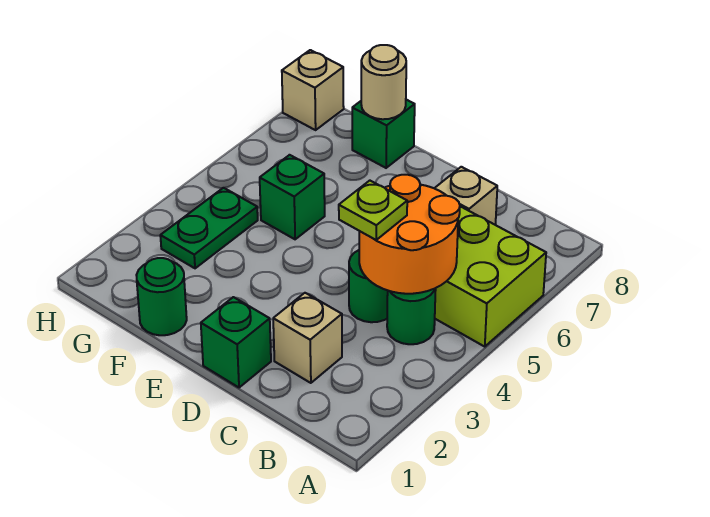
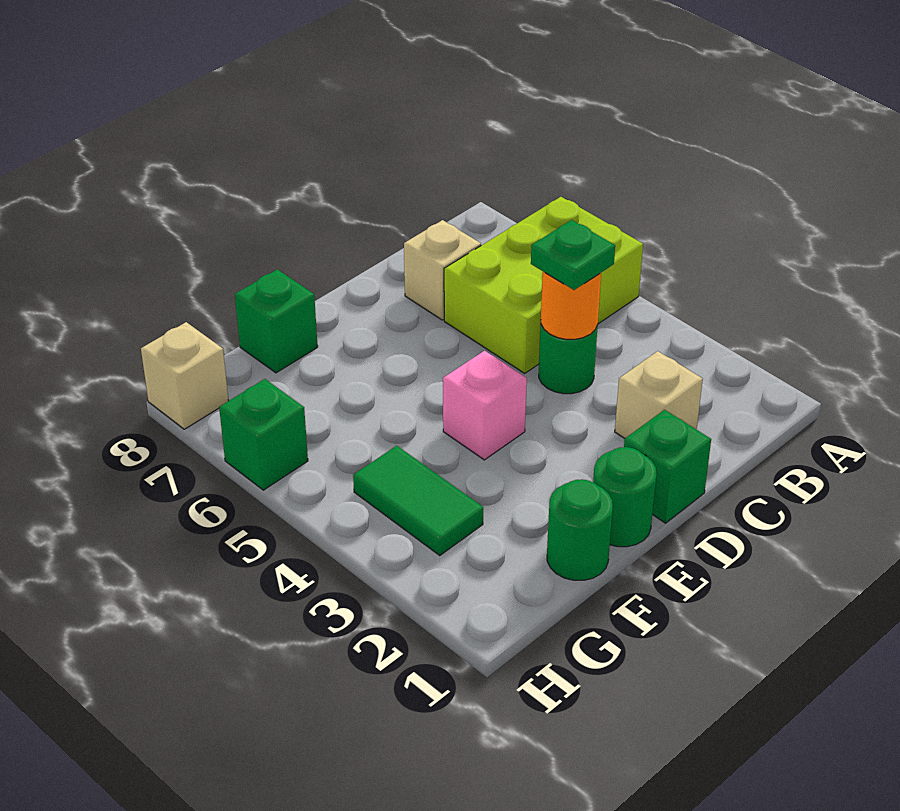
green round brick B4 level 1 -> green round brick E1 level 1
orange round brick B4:C5 level 2 -> orange round brick C4 level 2
lime plate C4 level 3 -> green plate C4 level 3
none -> pink brick E4 level 1
green brick F5 level 1 -> green brick H6 level 1
tan round brick F8 level 2 -> none
green plate G3:G4 level 1 -> green tile G3:G4 level 1

